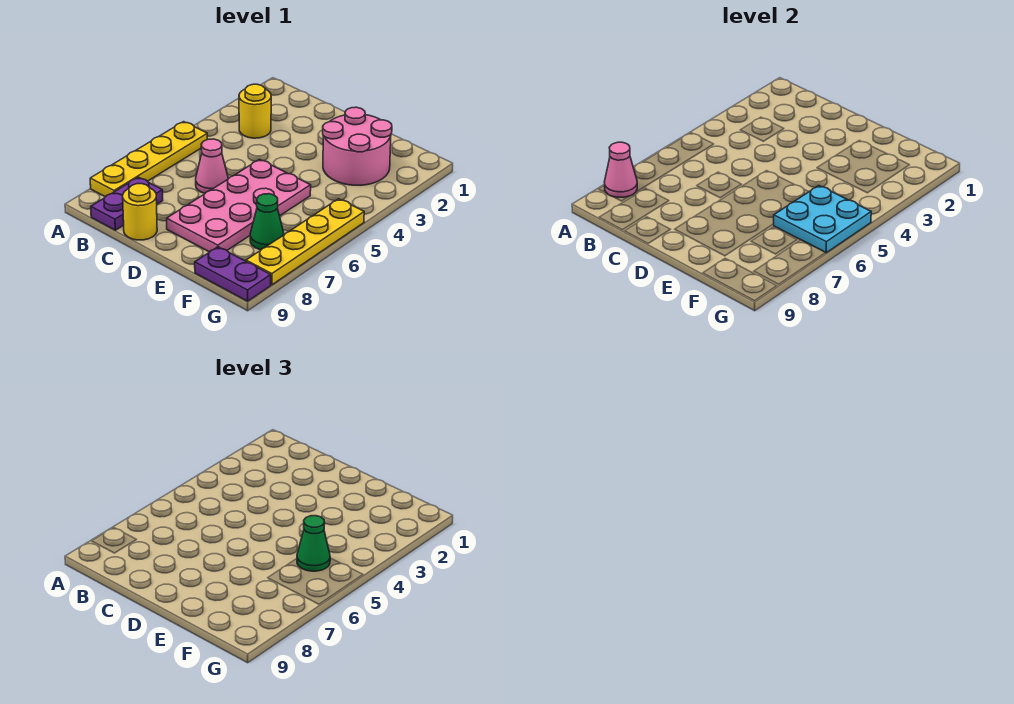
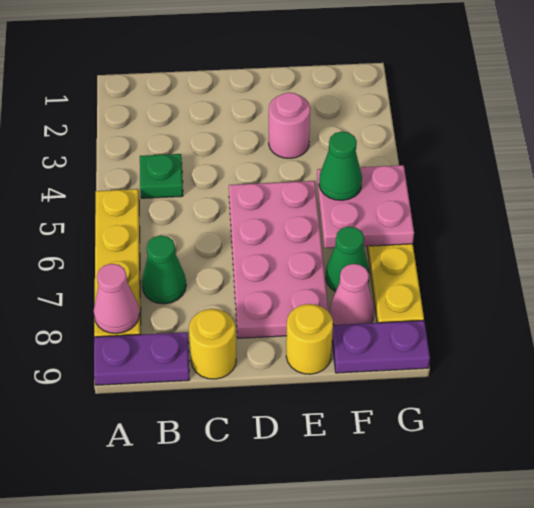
yellow round brick B3 level 1 -> yellow round brick E9 level 1
none -> green plate B4 level 1
none -> green cone B7 level 1
purple plate B8:B9 level 1 -> purple plate A9:B9 level 1
pink cone C6 level 1 -> pink cone F8 level 1
pink round brick E2:F3 level 1 -> pink round brick E3 level 1
cyan plate F5:G6 level 2 -> pink plate F5:G6 level 2

